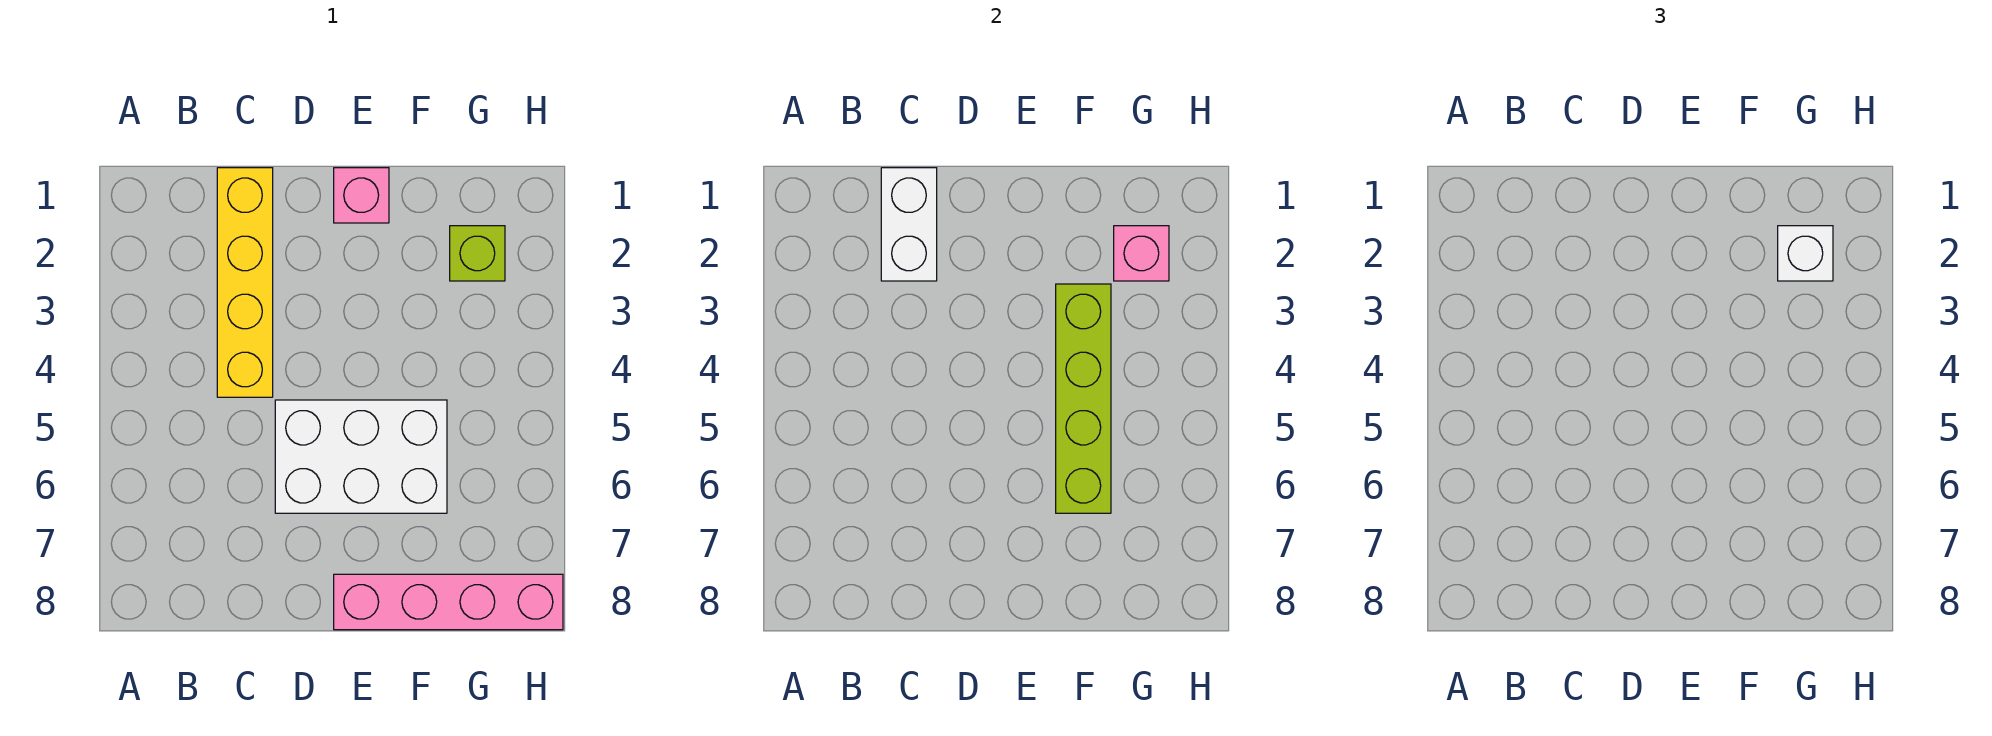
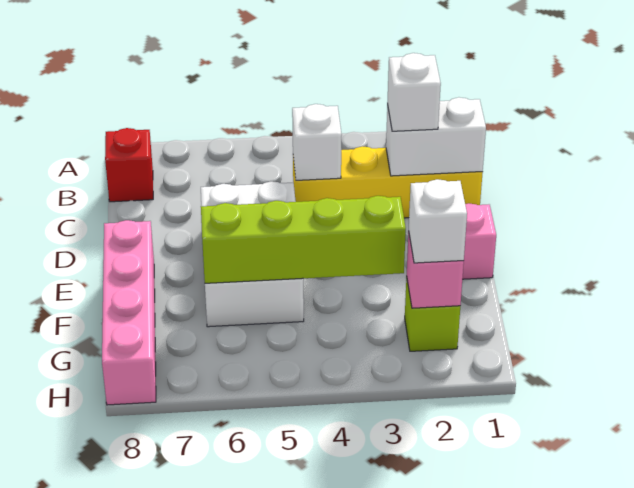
none -> red brick B8 level 1
none -> white brick C2 level 3
none -> white brick C4 level 2

